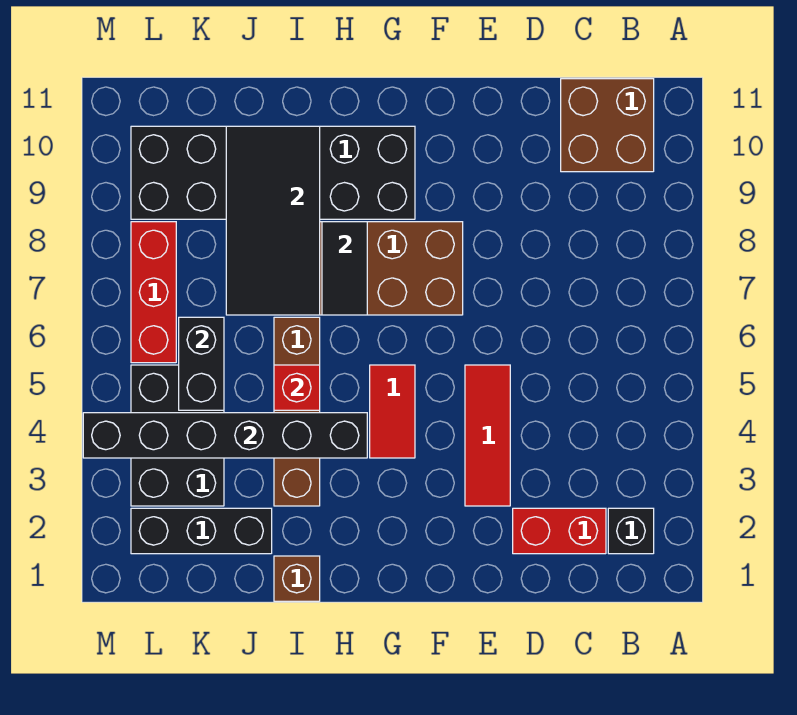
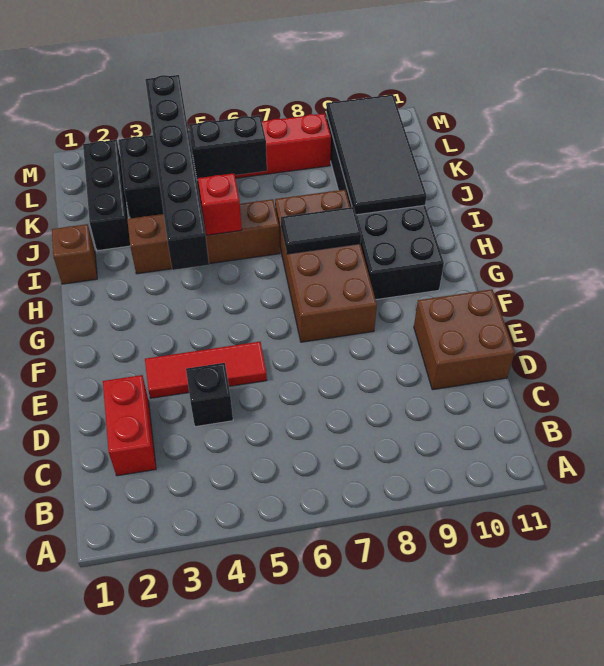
black brick B2 level 1 -> black brick D4 level 1
brown brick B10:C11 level 1 -> brown brick D10:E11 level 1
red tile G4:G5 level 1 -> none
black tile I7:J10 level 2 -> black tile I9:L10 level 2

